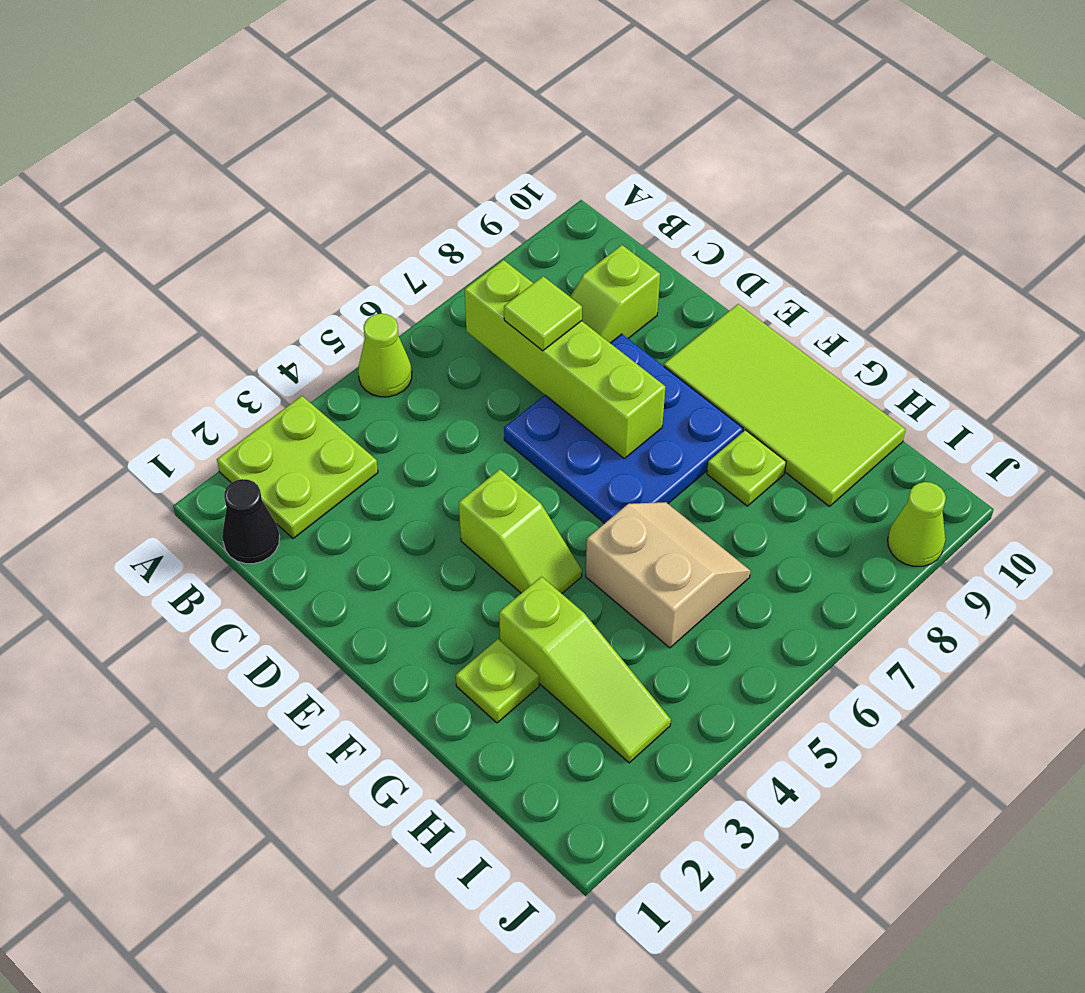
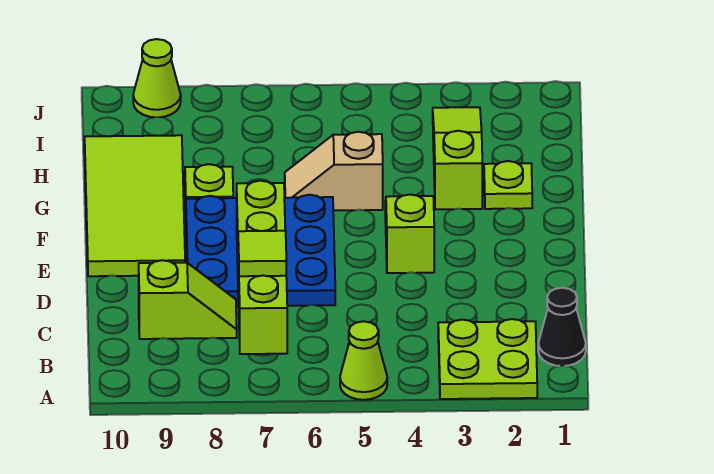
tan slope G5:H6 level 1 top 5 -> tan slope G5:G6 level 1 top 5

